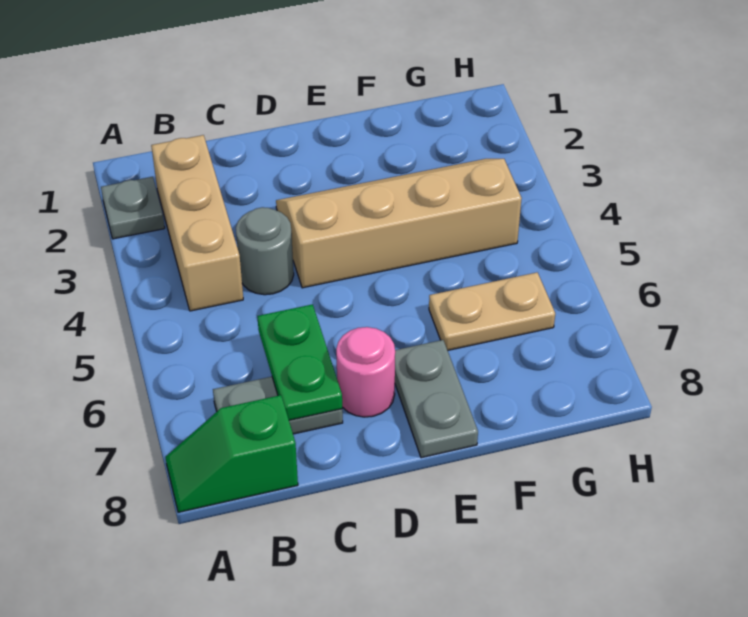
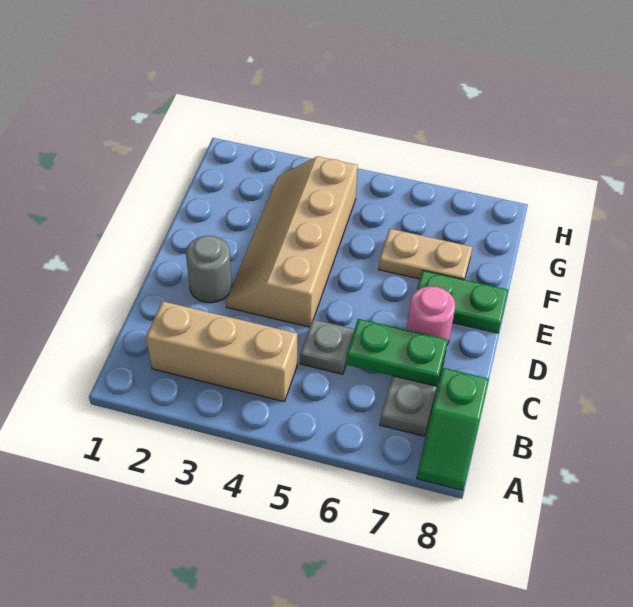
grey plate A2 level 1 -> grey plate C5 level 1
grey round brick C4 level 1 -> grey round brick D2 level 1
grey plate E7:E8 level 1 -> green plate E7:E8 level 1
tan plate F6:G6 level 1 -> tan plate F6:F7 level 1

